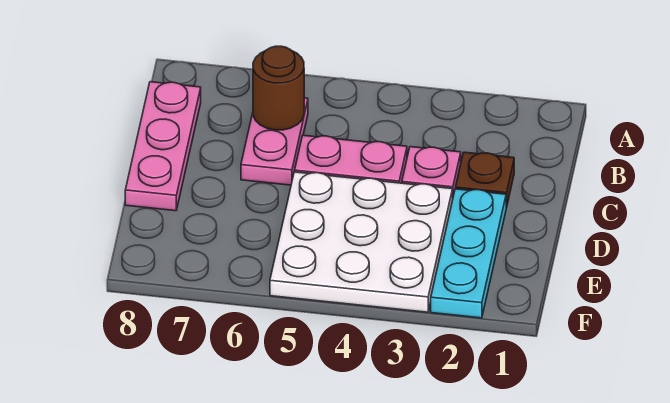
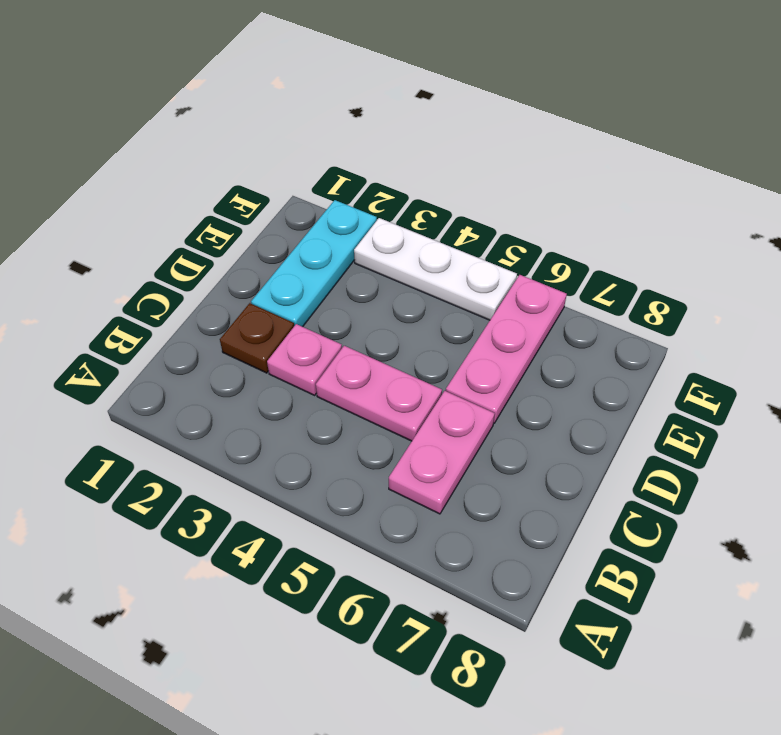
brown round brick B6 level 2 -> none
pink plate B8:D8 level 1 -> pink plate D6:F6 level 1
white plate D3:F5 level 1 -> white plate F3:F5 level 1

